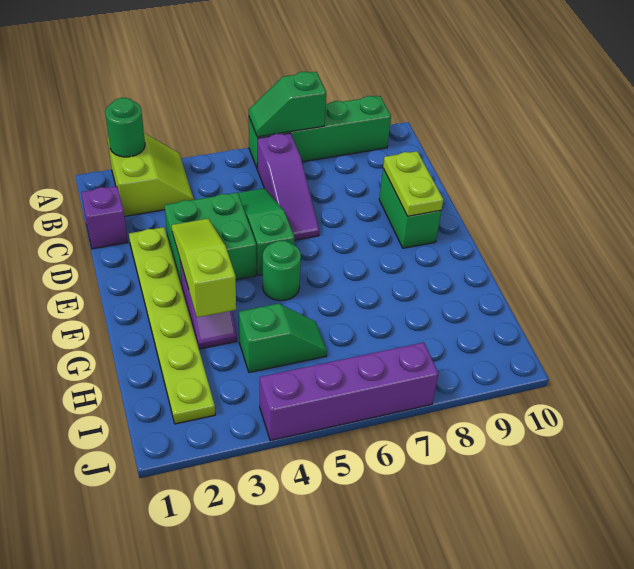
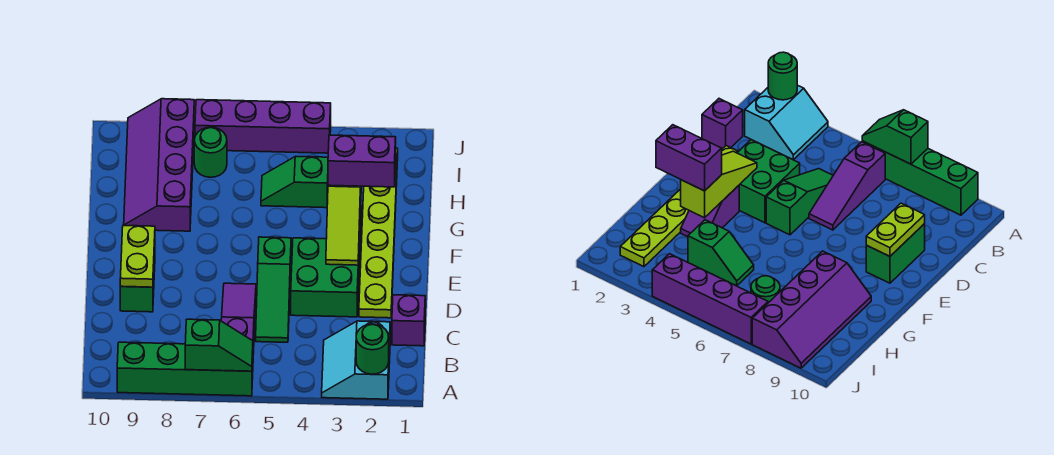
lime slope A2:B3 level 1 top 2 -> cyan slope A2:B3 level 1 top 2
green round brick F5 level 1 -> green round brick I7 level 1
none -> purple brick G2:G3 level 3
none -> purple slope G8:J9 level 1 top 8

